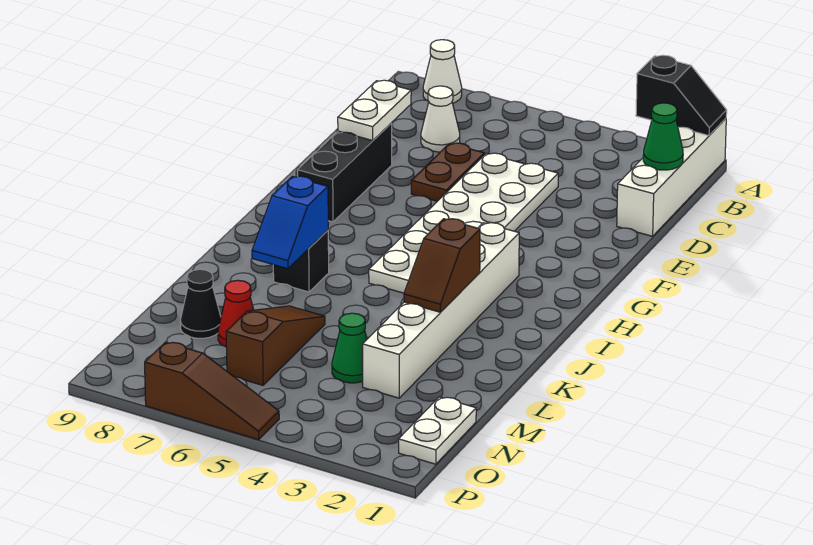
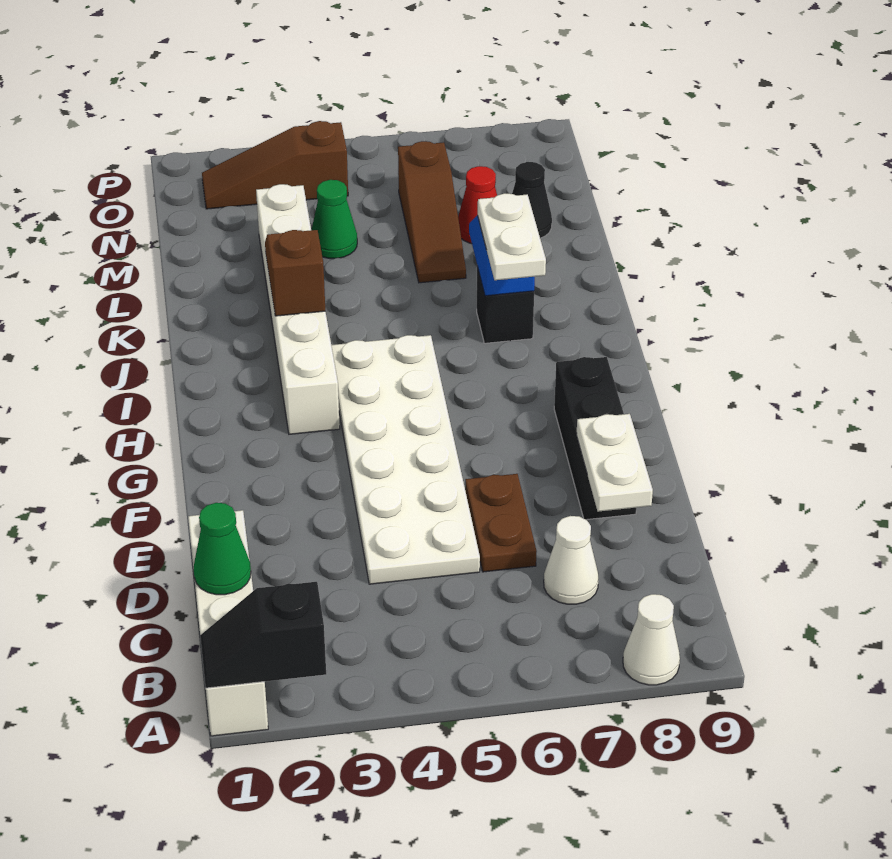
white plate N1:O1 level 1 -> white plate I7:J7 level 3
brown slope P5:P7 level 1 top 7 -> brown slope O2:O4 level 1 top 4

